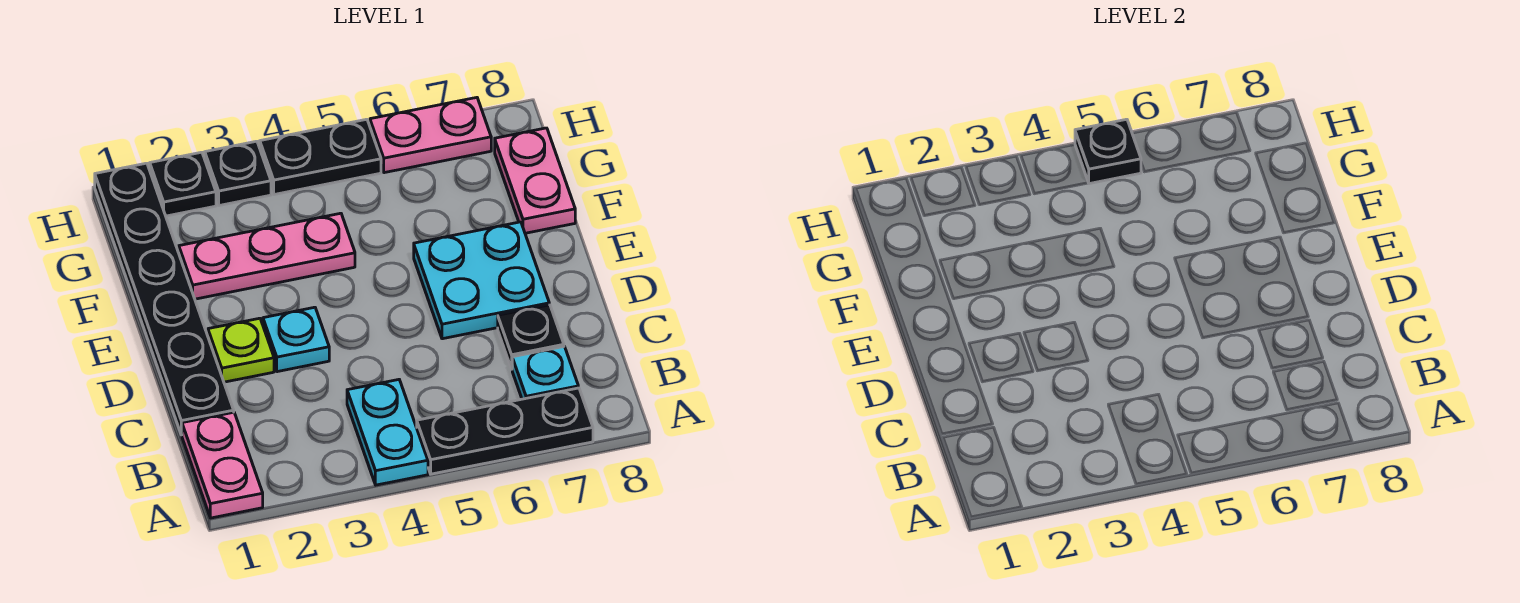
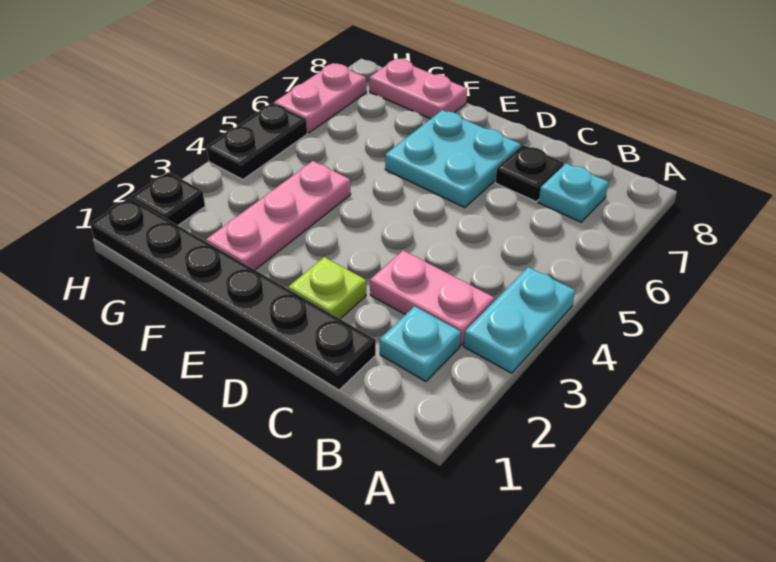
pink plate A1:B1 level 1 -> pink plate B3:C3 level 1
cyan plate A4:B4 level 1 -> cyan plate A3:A4 level 1
black plate A5:A7 level 1 -> none
cyan plate D3 level 1 -> cyan plate B2 level 1
black plate H3 level 1 -> none
black plate H5 level 2 -> none

